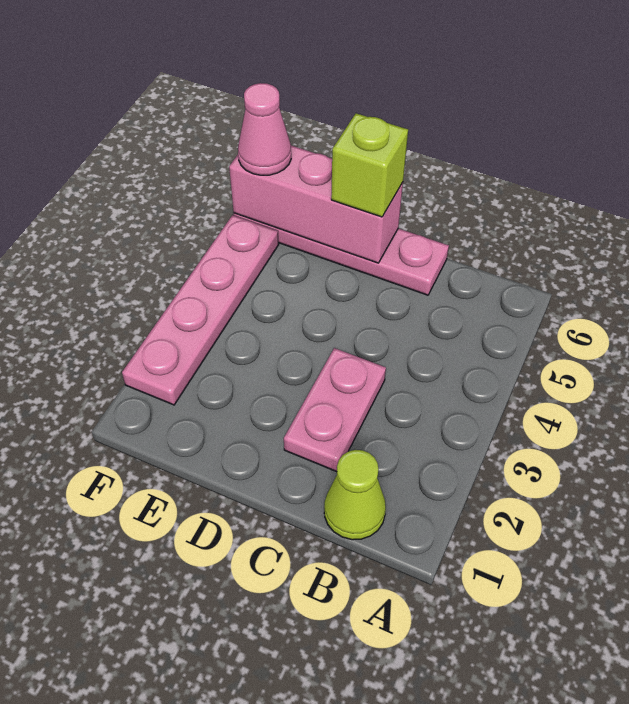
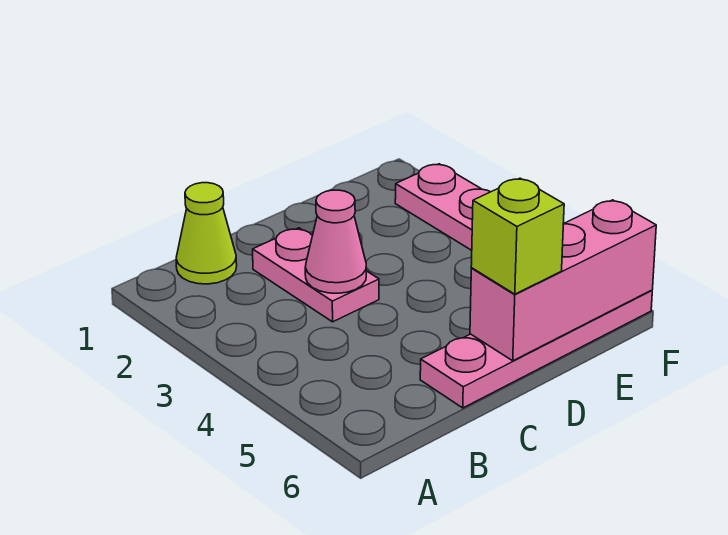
pink cone F6 level 3 -> pink cone C3 level 2

